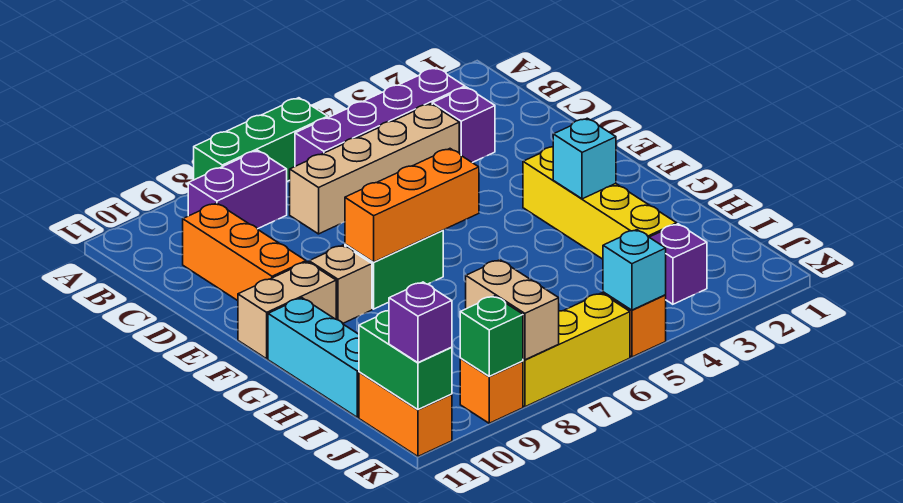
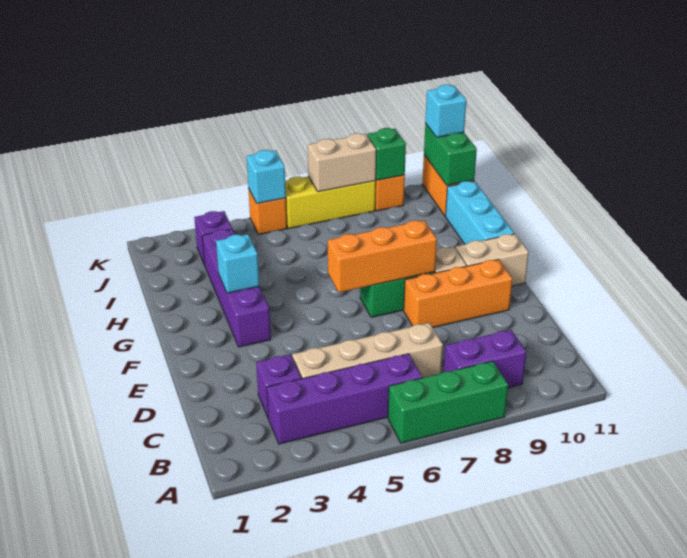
orange brick C10:E10 level 1 -> orange brick E8:E10 level 1
yellow brick F3:I3 level 1 -> purple brick F3:I3 level 1
tan brick J8:K8 level 2 -> tan brick K7:K8 level 2
purple brick K11 level 3 -> cyan brick K11 level 3

